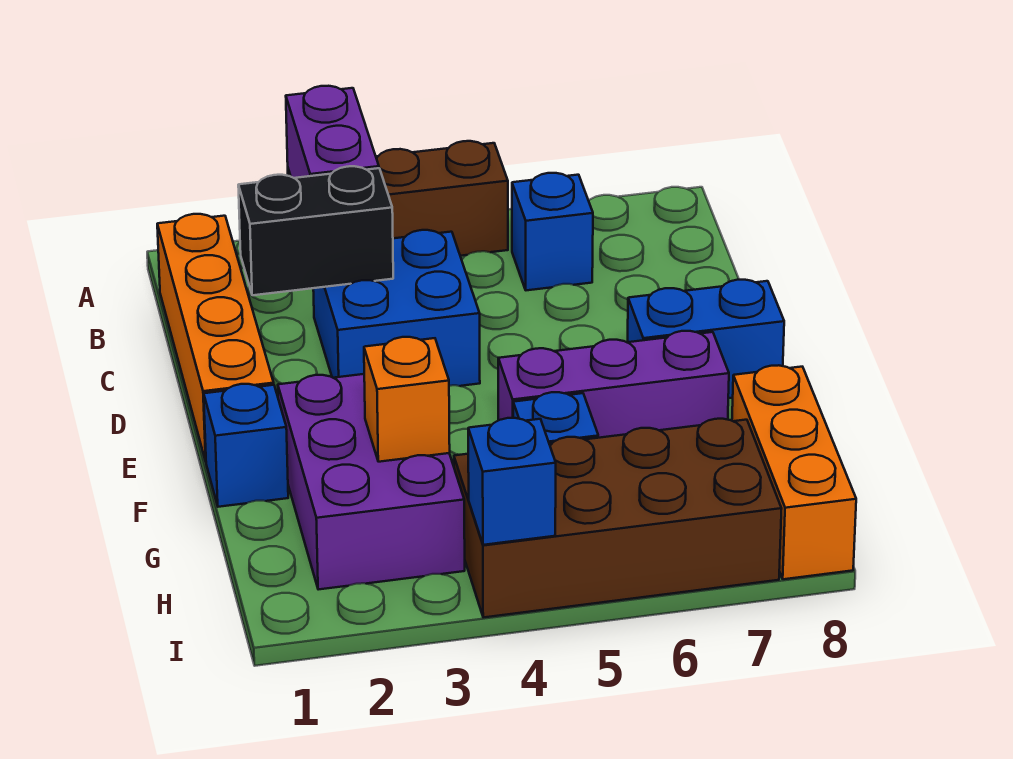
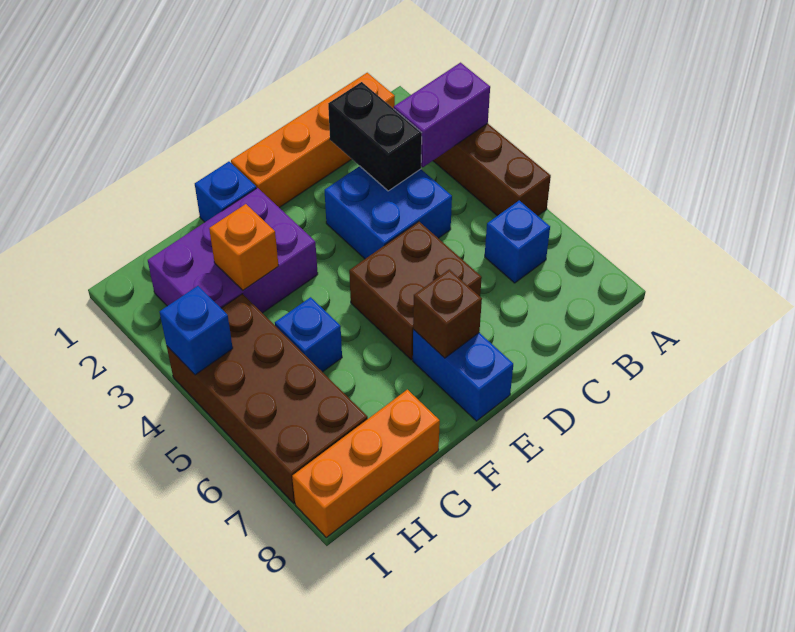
none -> brown brick D5:E6 level 1
none -> brown brick E7 level 2
purple brick F5:F7 level 1 -> none

